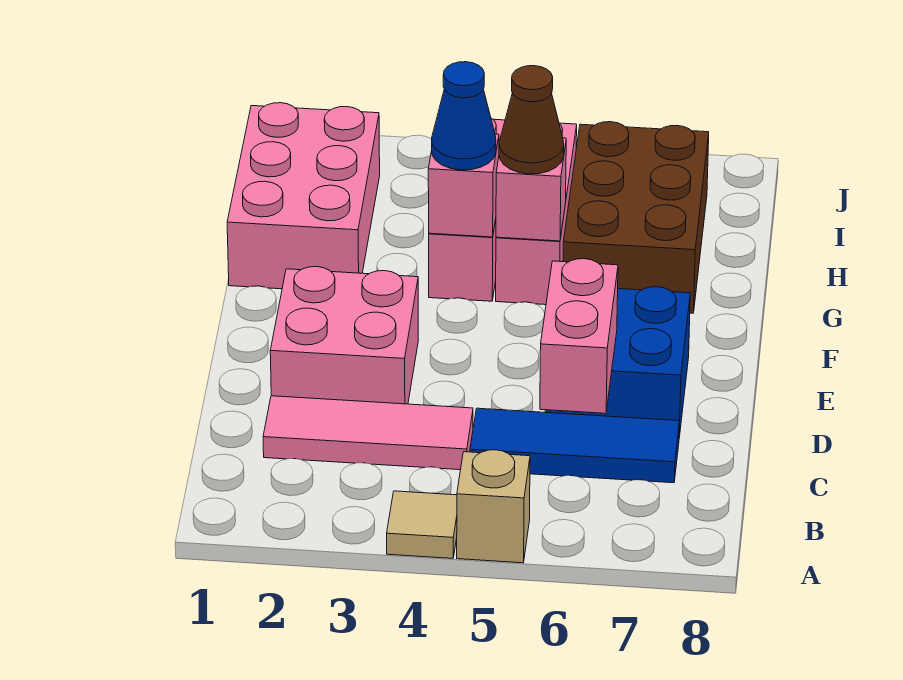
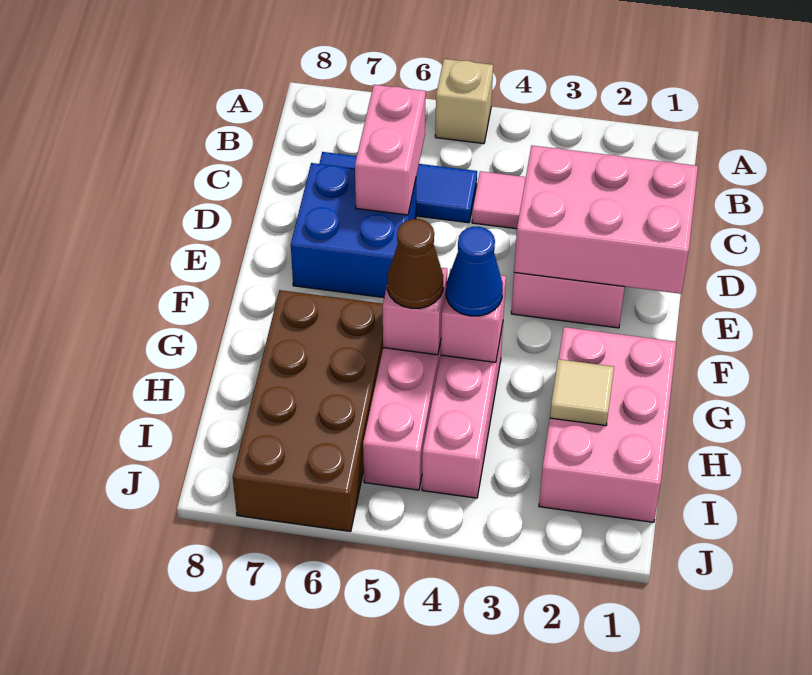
tan tile A4 level 1 -> tan tile H2 level 2
none -> pink brick D1:E3 level 2
brown brick G6:I7 level 1 -> brown brick G6:J7 level 1

